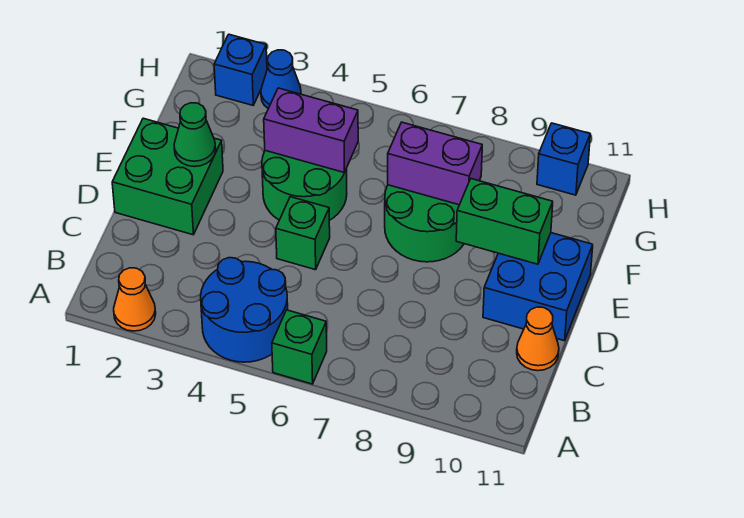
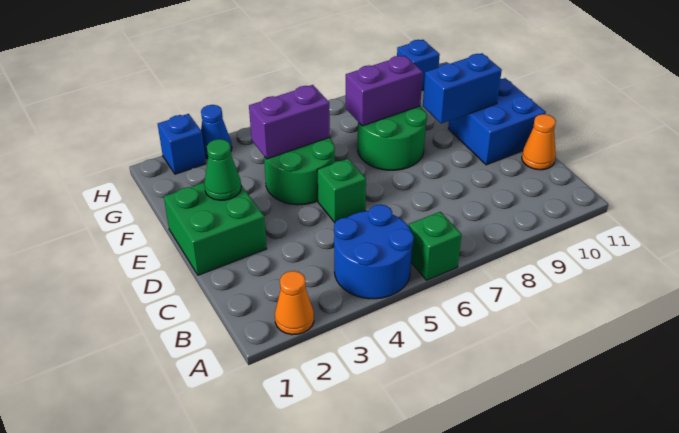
green brick E9:E10 level 2 -> blue brick E9:E10 level 2

